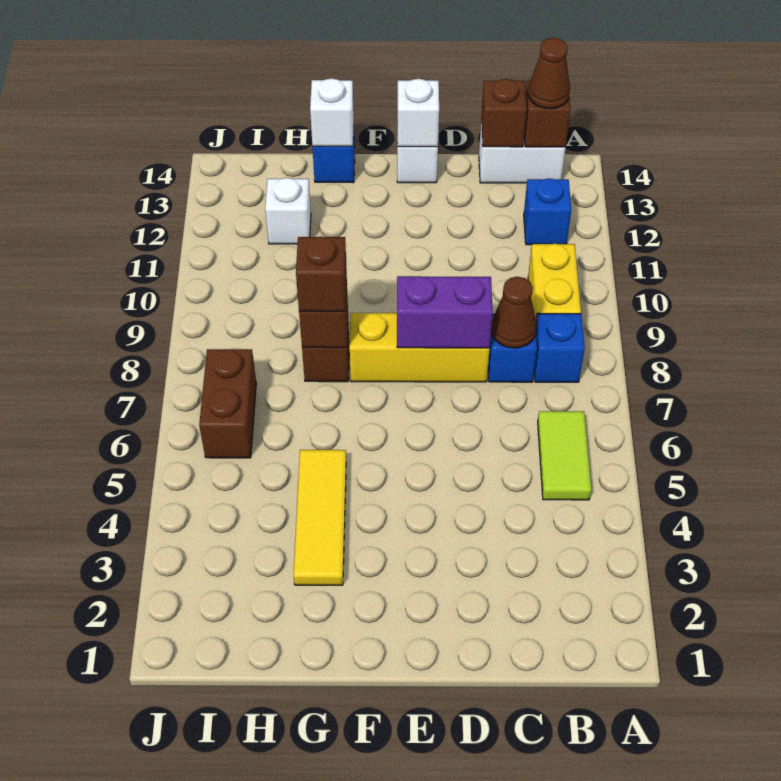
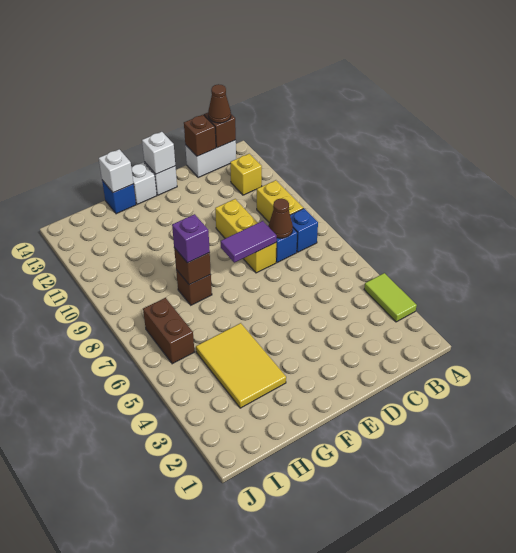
lime tile B5:B6 level 1 -> lime tile A3:A4 level 1
blue brick B12 level 1 -> yellow brick B12 level 1
yellow brick D8:F8 level 1 -> yellow brick D8:D10 level 1
purple brick D8:E8 level 2 -> purple tile D8:E8 level 2
yellow tile G3:G5 level 1 -> yellow tile G3:H5 level 1
brown brick G8 level 3 -> purple brick G8 level 3
white brick H12 level 1 -> white brick F14 level 1

